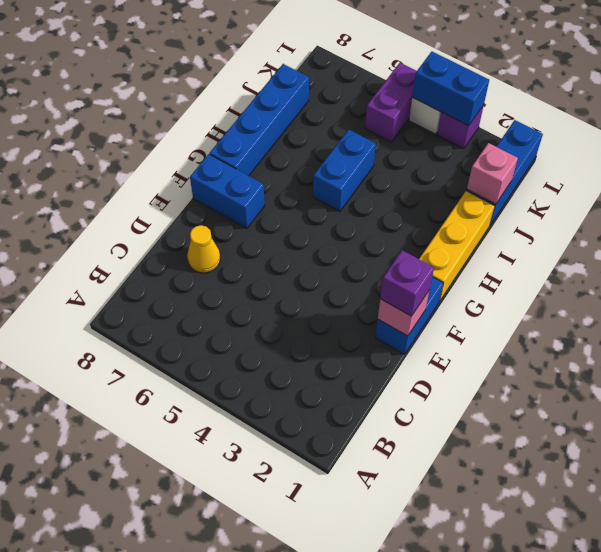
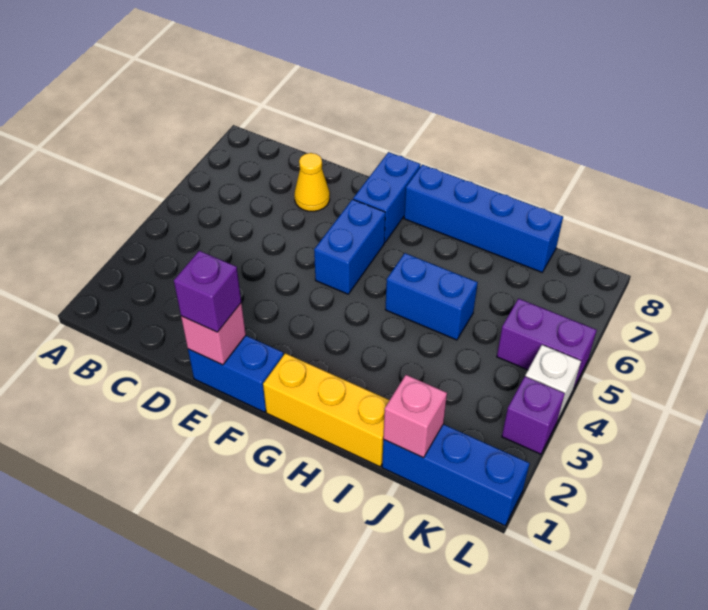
blue brick L3:L4 level 2 -> blue brick F5:F6 level 1

